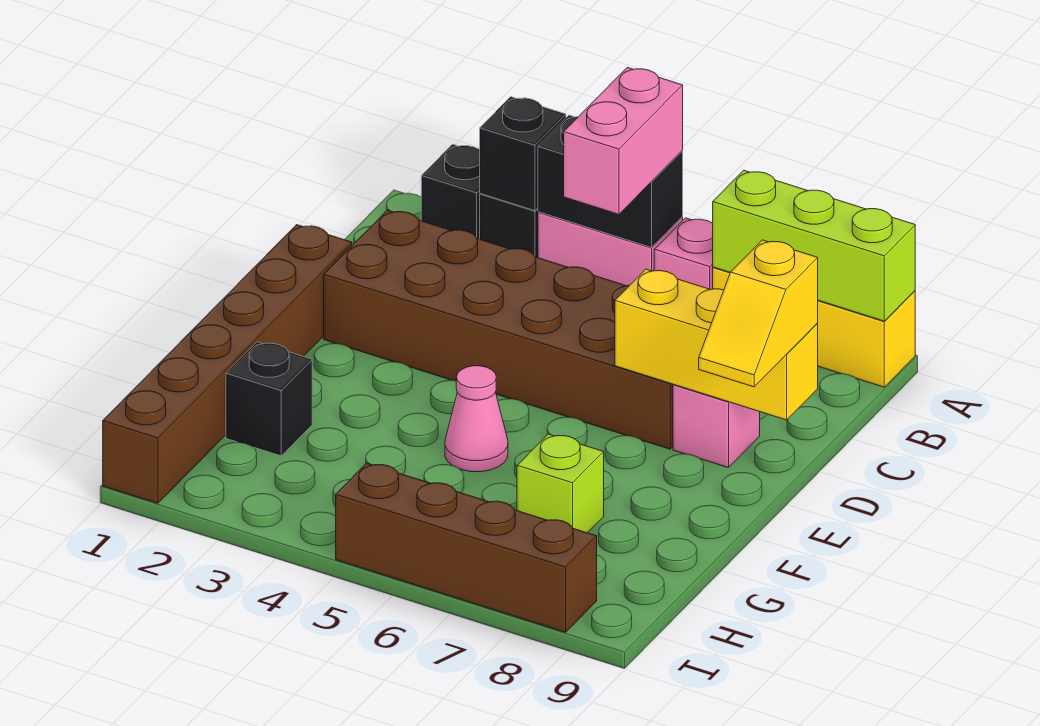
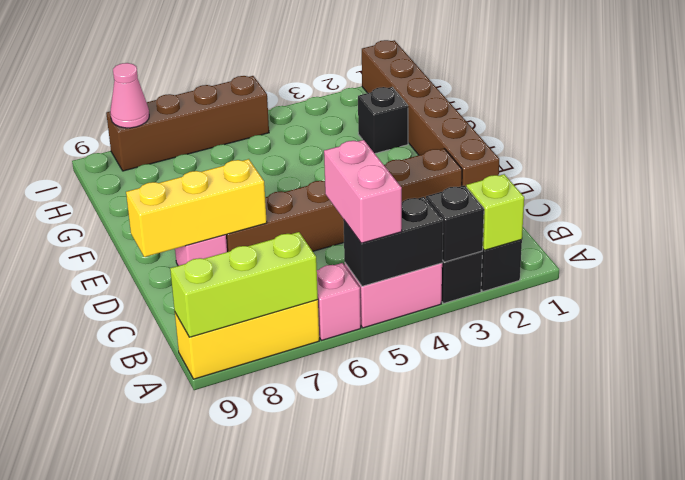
brown brick C2:D7 level 1 -> brown brick D2:D7 level 1
yellow slope D9:E9 level 3 top D -> none
pink cone F5 level 1 -> pink cone I8 level 2
lime brick G7 level 1 -> lime brick A2 level 2

